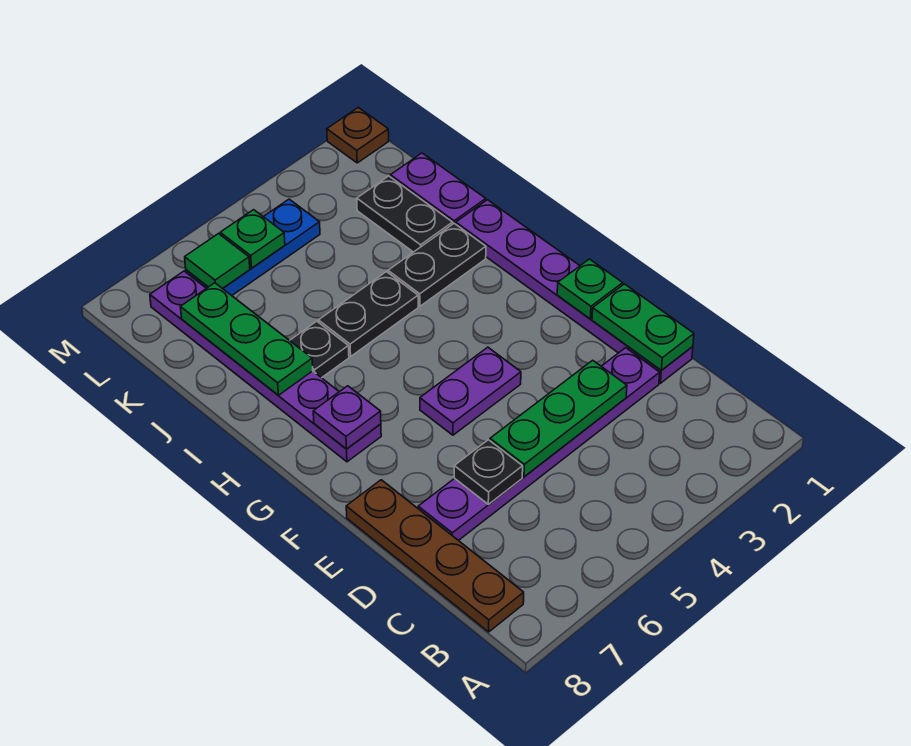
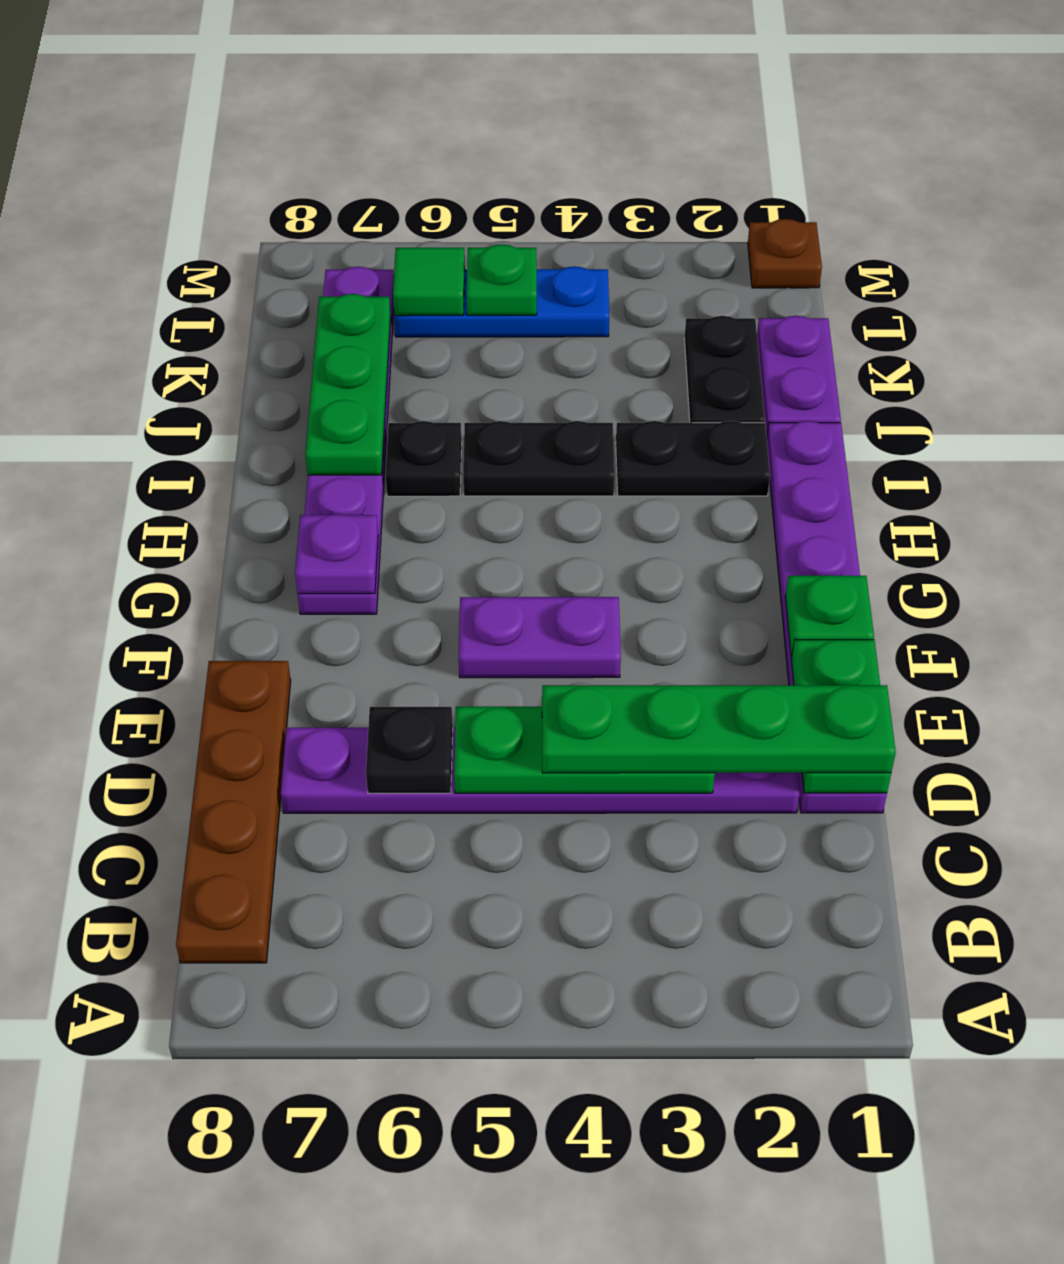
none -> green plate D1:D4 level 3

